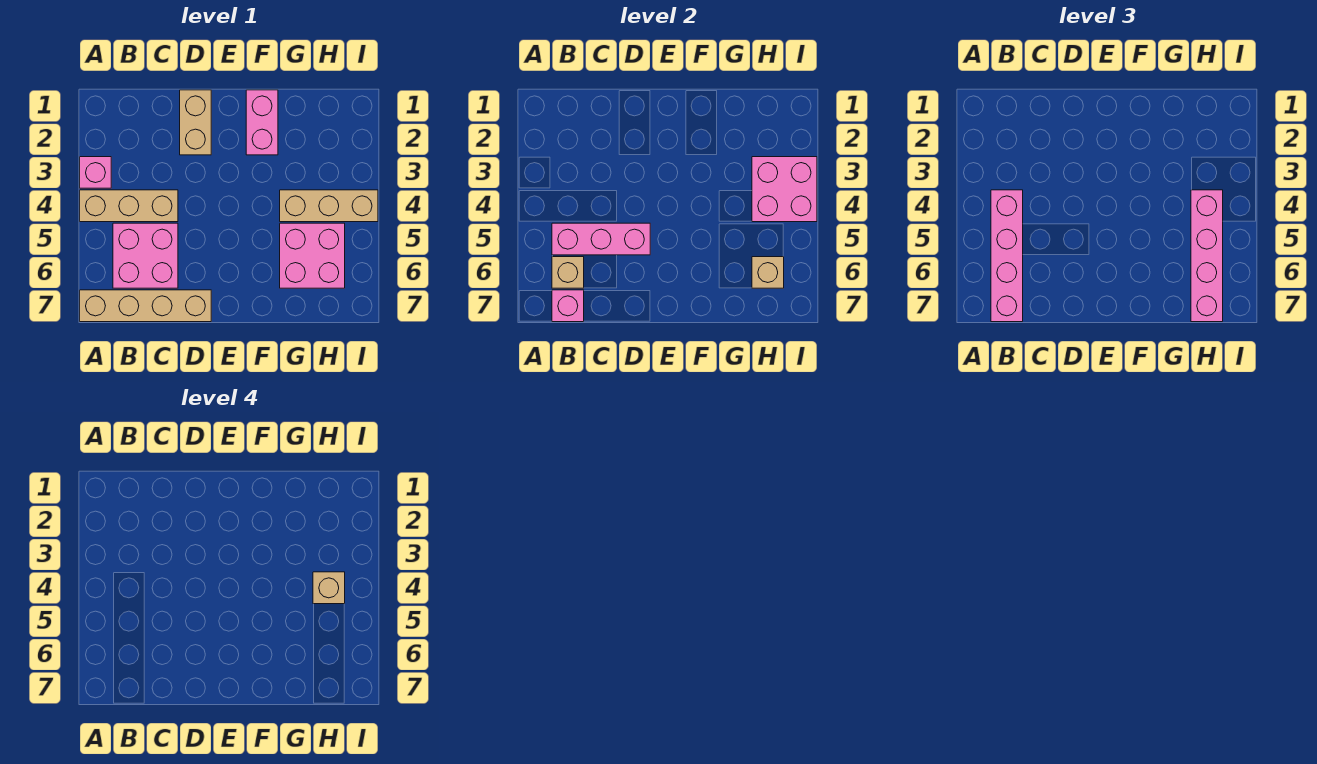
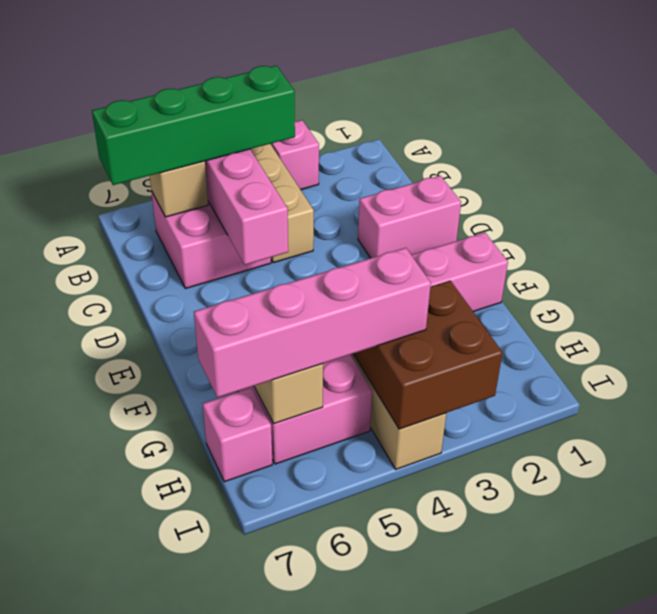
tan brick A7:D7 level 1 -> none
pink brick B4:B7 level 3 -> green brick B4:B7 level 3
pink brick B7 level 2 -> pink brick H7 level 1
tan brick D1:D2 level 1 -> pink brick D1:D2 level 1
pink brick H3:I4 level 2 -> brown brick H3:I4 level 2
tan brick H4 level 4 -> none

